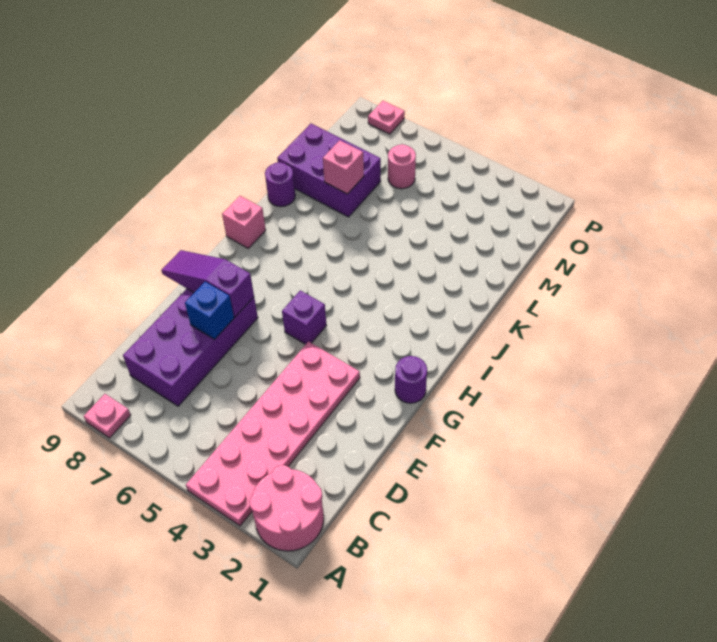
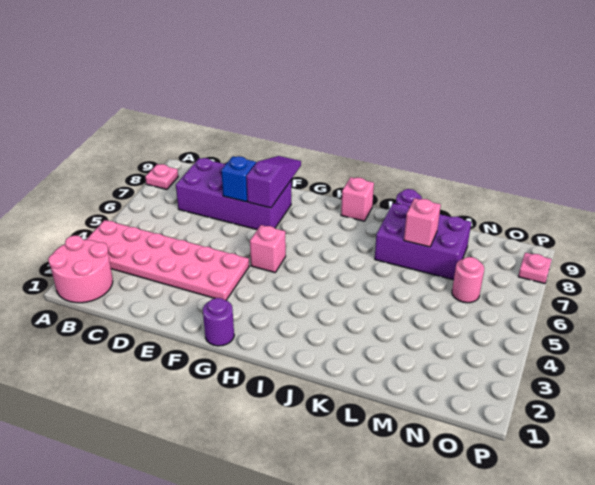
purple brick G5 level 1 -> pink brick G5 level 1
purple brick L7:M9 level 1 -> purple brick K7:M8 level 1

